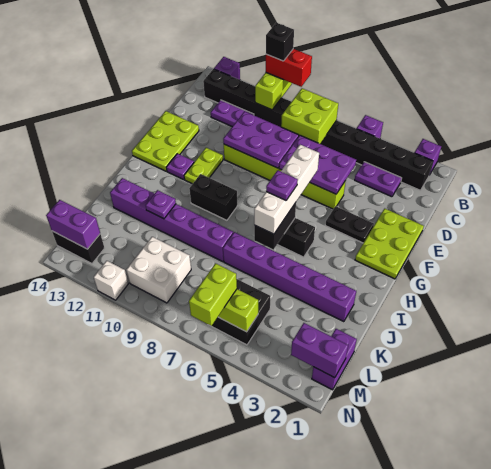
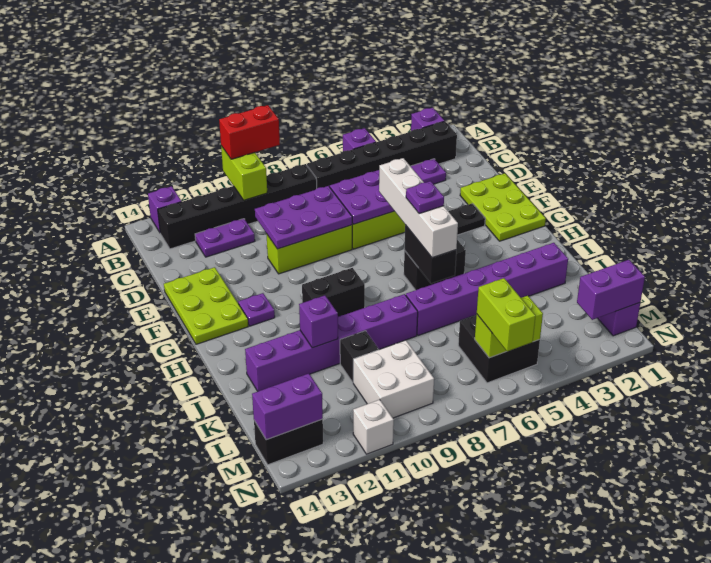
black brick A10 level 4 -> black brick K10 level 1
lime brick B7:C8 level 2 -> none
lime plate F11:G11 level 1 -> none
purple plate J11 level 2 -> purple brick J11 level 2

